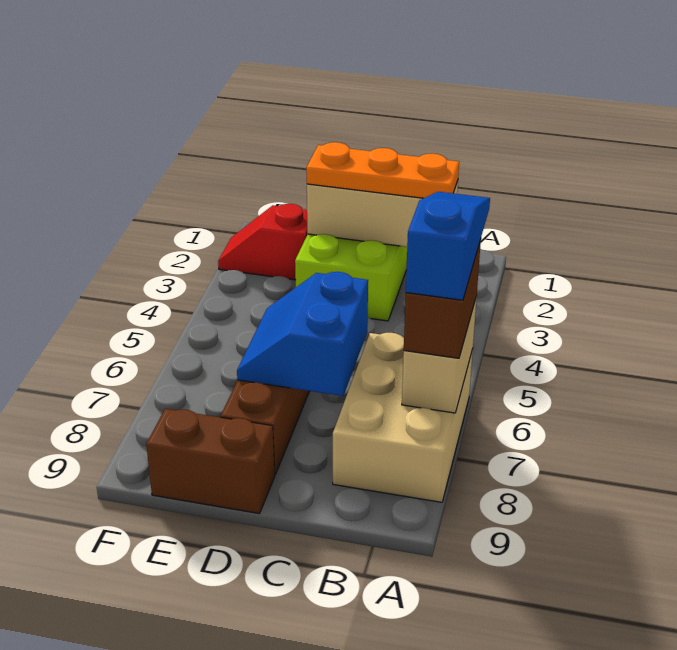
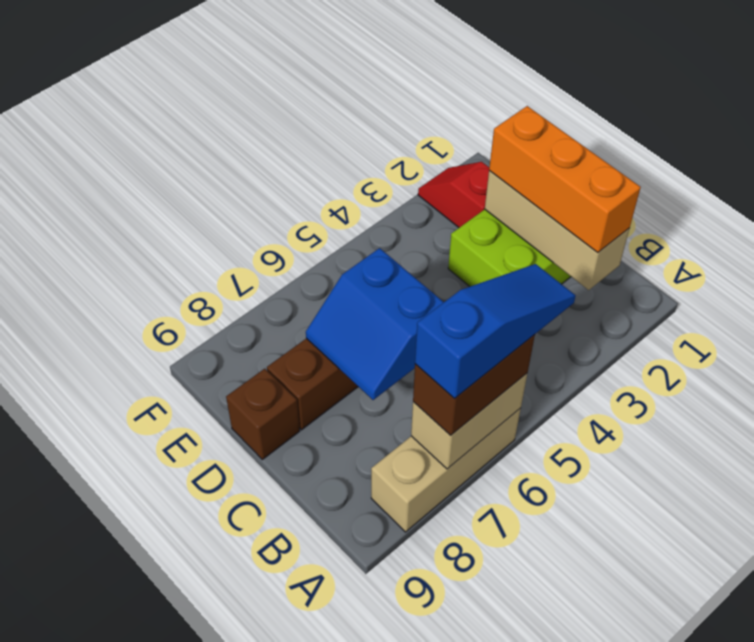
tan brick A6:B8 level 1 -> tan brick A6:A8 level 1
orange plate B2:D2 level 3 -> orange brick B2:D2 level 3
blue slope C6:D7 level 2 top C -> blue slope C6:D7 level 2 top 6
brown brick D9:E9 level 1 -> brown brick D9 level 1

